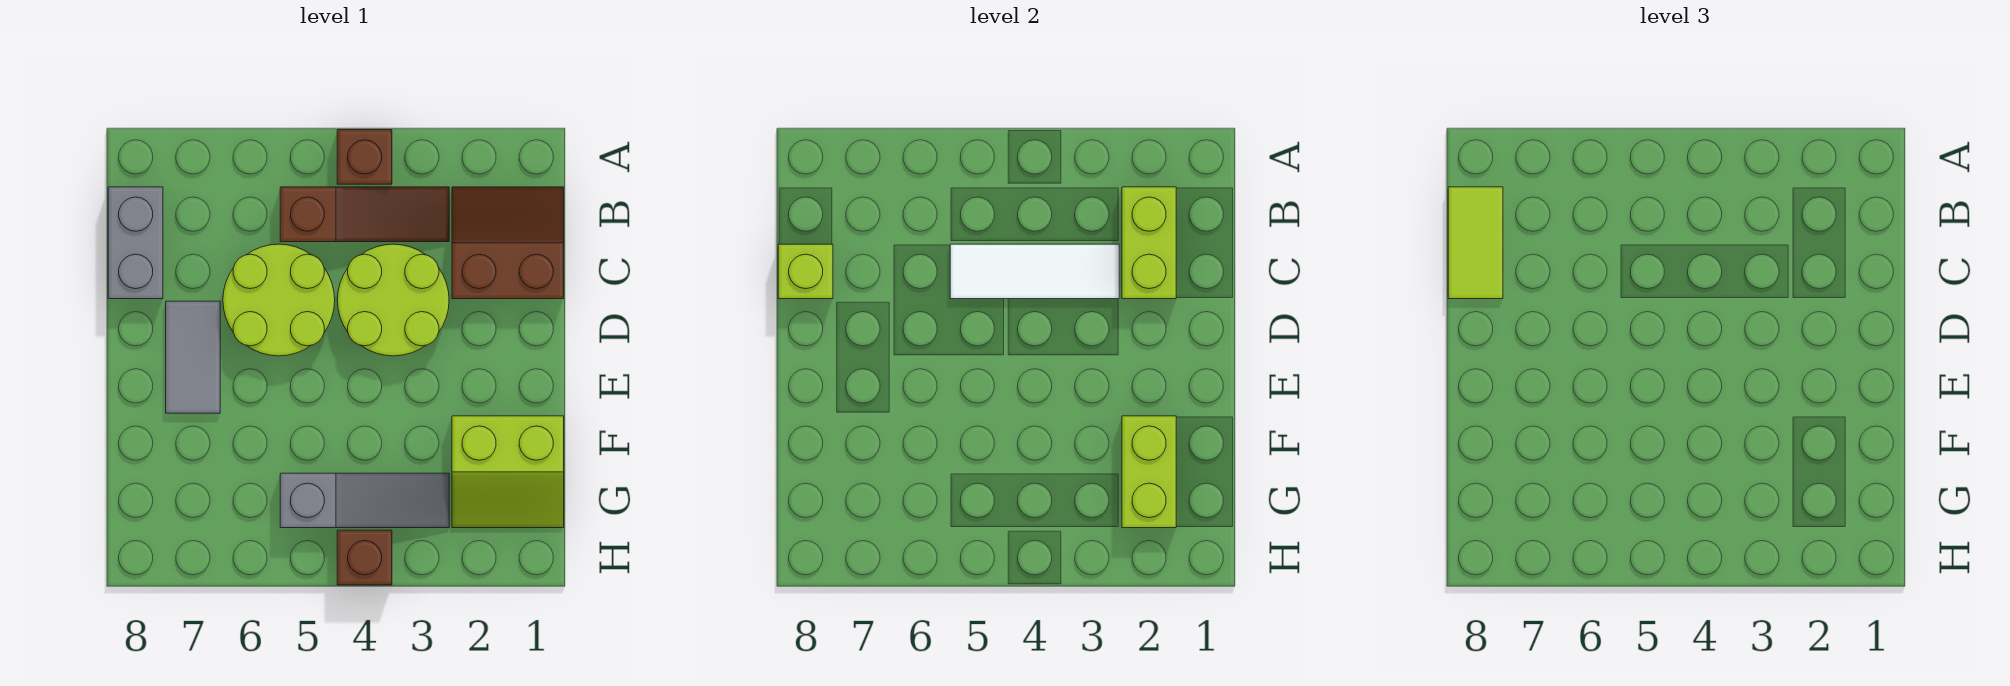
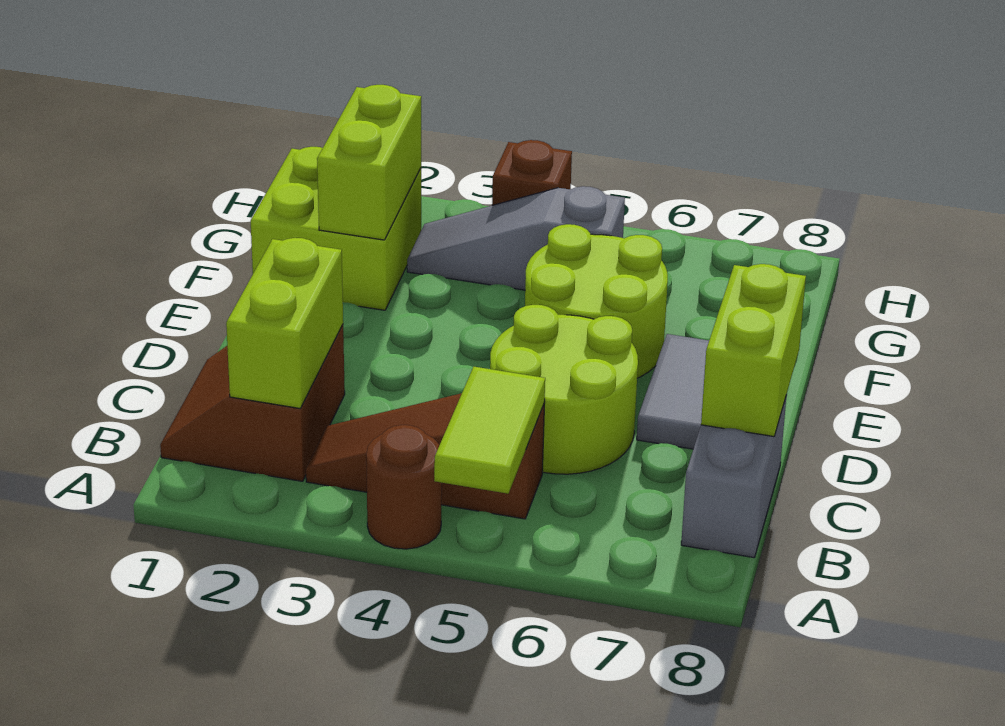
brown brick A4 level 1 -> brown round brick A4 level 1
brown slope B1:C2 level 1 top C -> brown slope B1:C2 level 1 top 2
lime tile B8:C8 level 3 -> lime tile A5:B5 level 2
lime round brick C3:D4 level 1 -> lime round brick E5:F6 level 1
white tile C3:C5 level 2 -> none
lime brick C8 level 2 -> lime brick C8:D8 level 2
lime slope F1:G2 level 1 top F -> lime brick F1:G2 level 1

